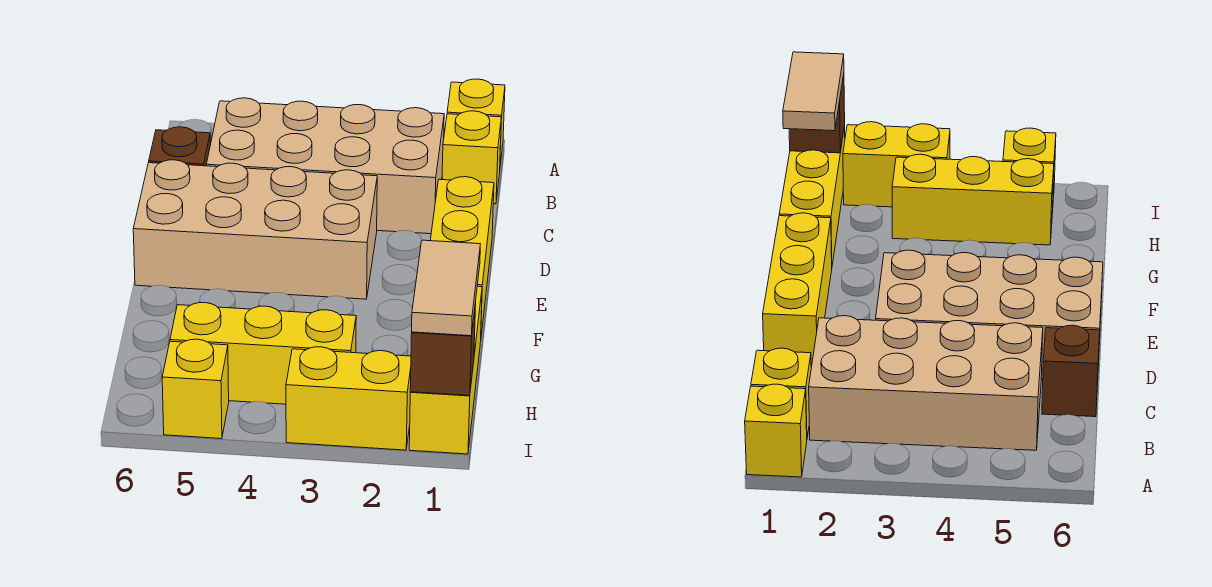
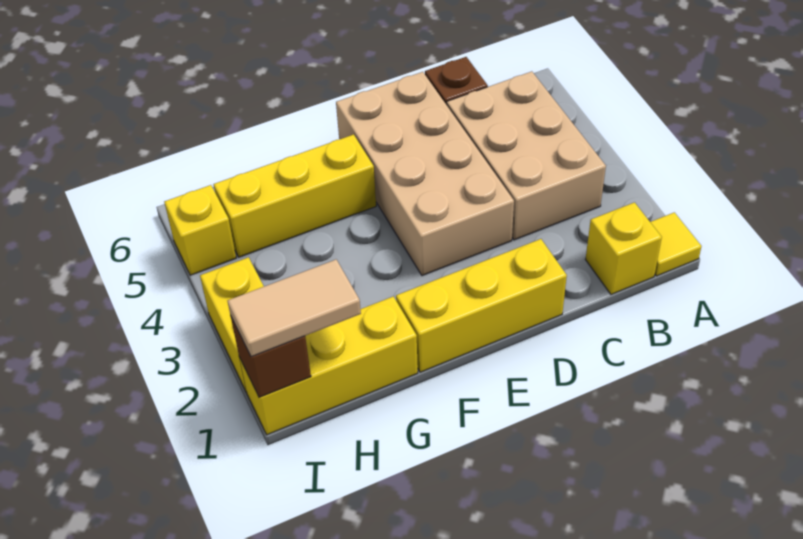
yellow brick A1 level 1 -> yellow tile A1 level 1
tan brick B2:C5 level 1 -> tan brick B3:C5 level 1
yellow brick H3:H5 level 1 -> yellow brick F5:H5 level 1

